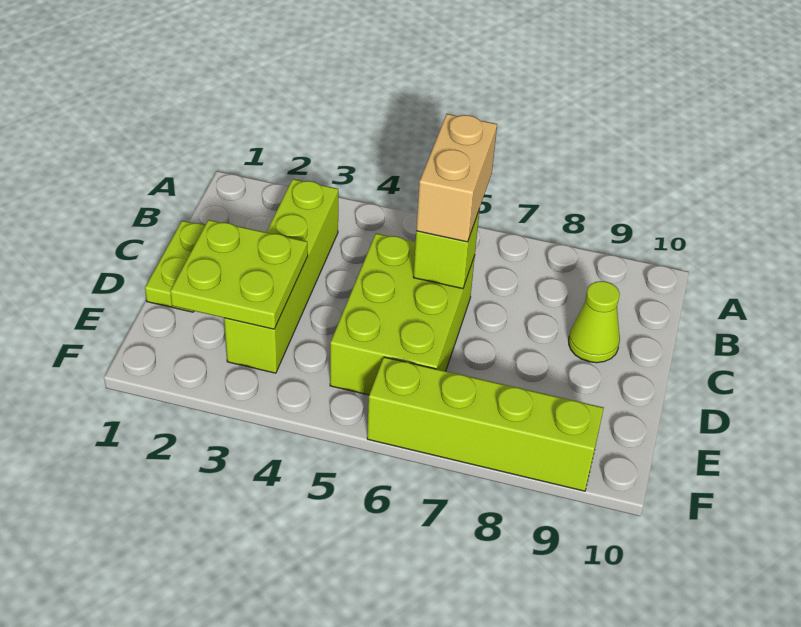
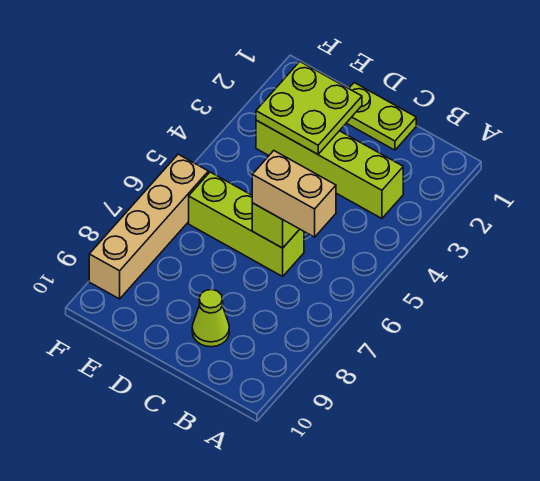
lime brick C5:E6 level 1 -> lime brick C6:E6 level 1
lime brick F6:F9 level 1 -> tan brick F6:F9 level 1

